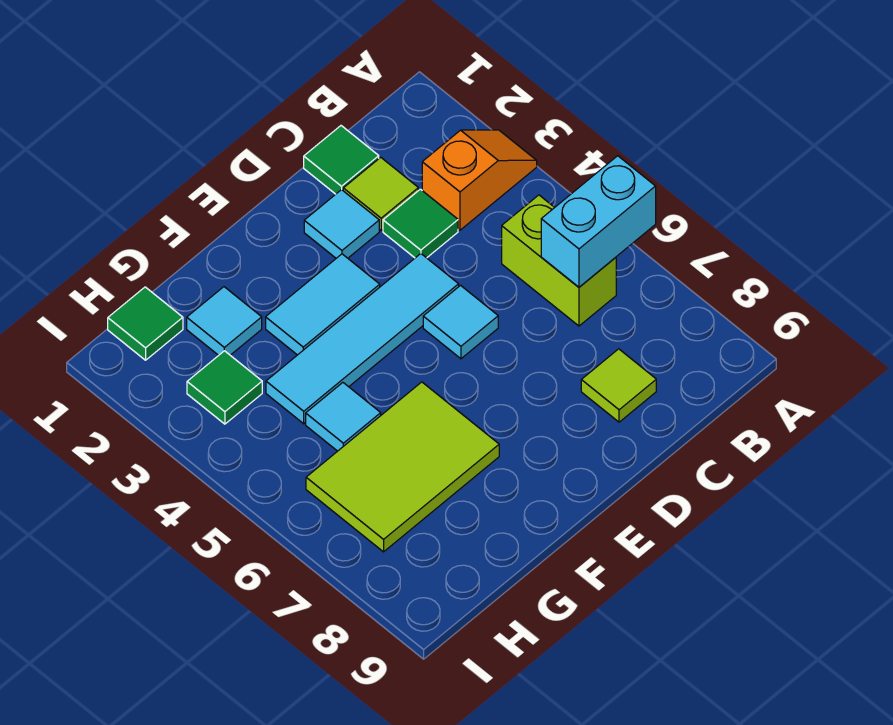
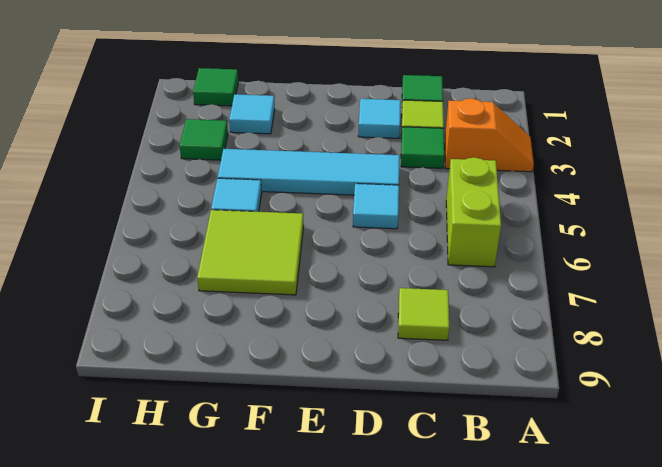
cyan brick A6:B6 level 2 -> none
cyan tile E3:F3 level 1 -> none
lime tile F6:H7 level 1 -> lime tile F6:G7 level 1

